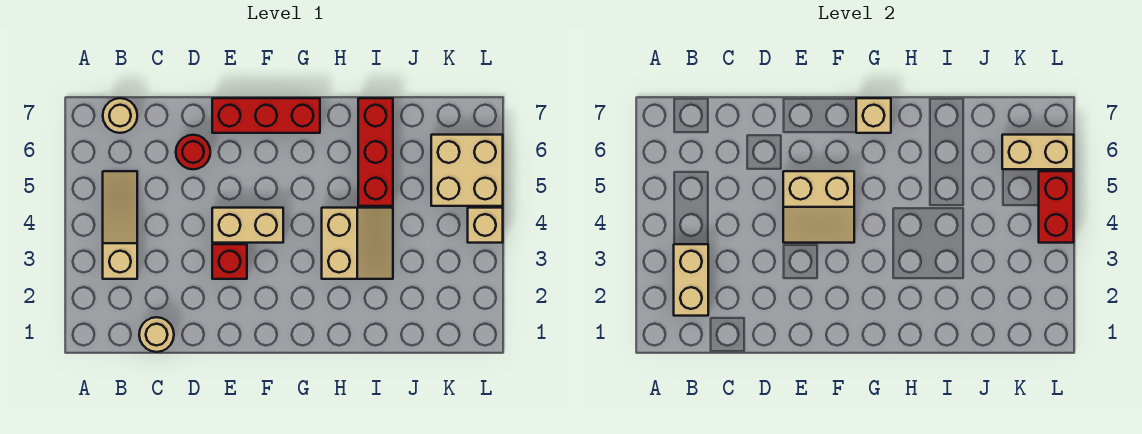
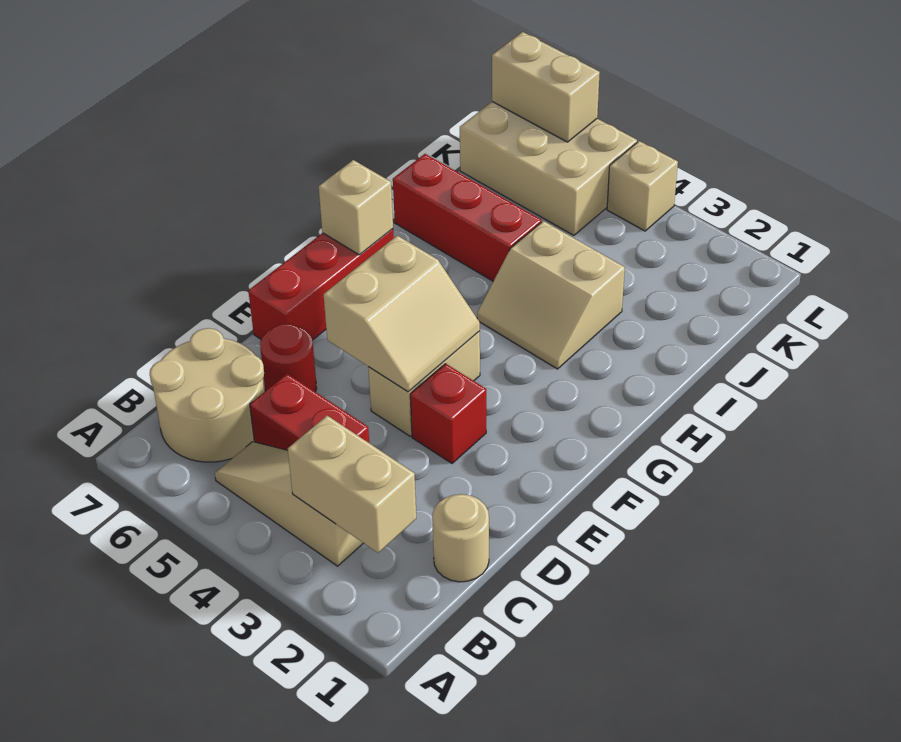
tan round brick B7 level 1 -> tan round brick B6:C7 level 1
tan slope H3:I4 level 1 top H -> tan slope H3:I4 level 1 top I
tan brick K5:L6 level 1 -> tan brick K5:L7 level 1
tan brick K6:L6 level 2 -> tan brick L6:L7 level 2
red brick L4:L5 level 2 -> red brick C4:C5 level 1

